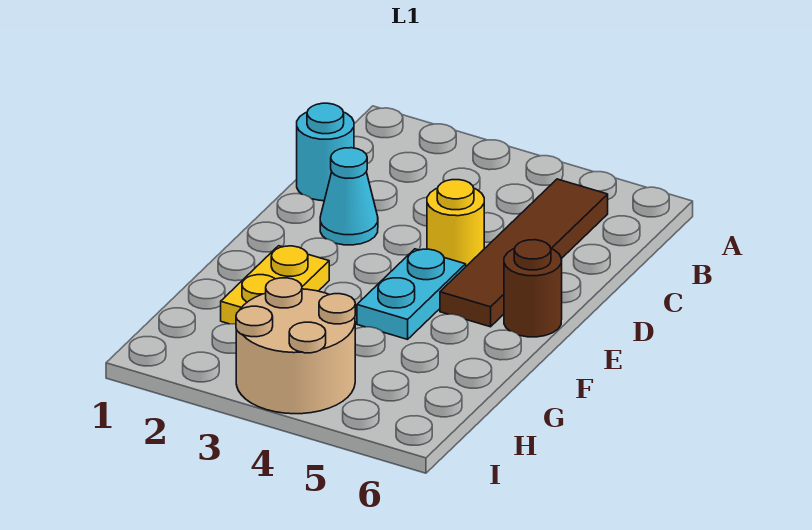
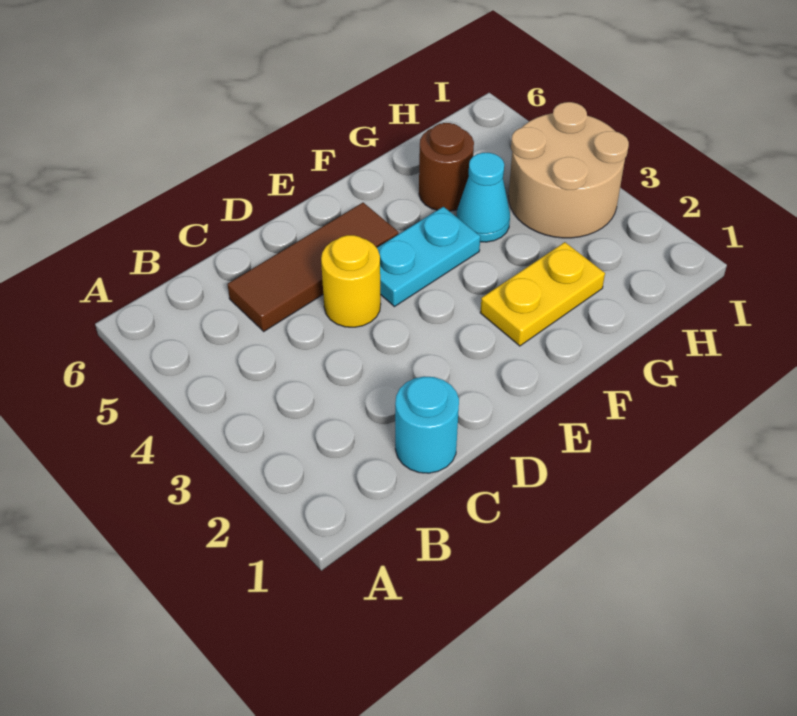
brown tile B5:E5 level 1 -> brown tile C5:E5 level 1
cyan cone D2 level 1 -> cyan cone G4 level 1
brown round brick E6 level 1 -> brown round brick G5 level 1

